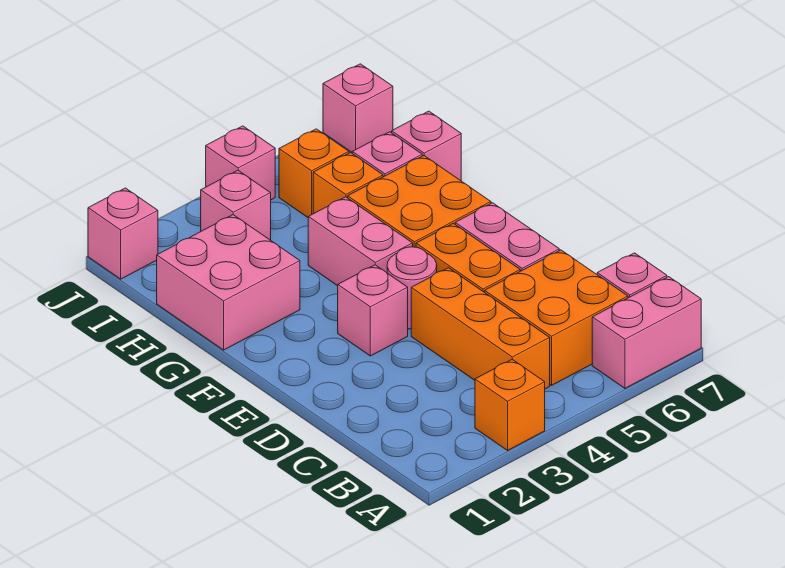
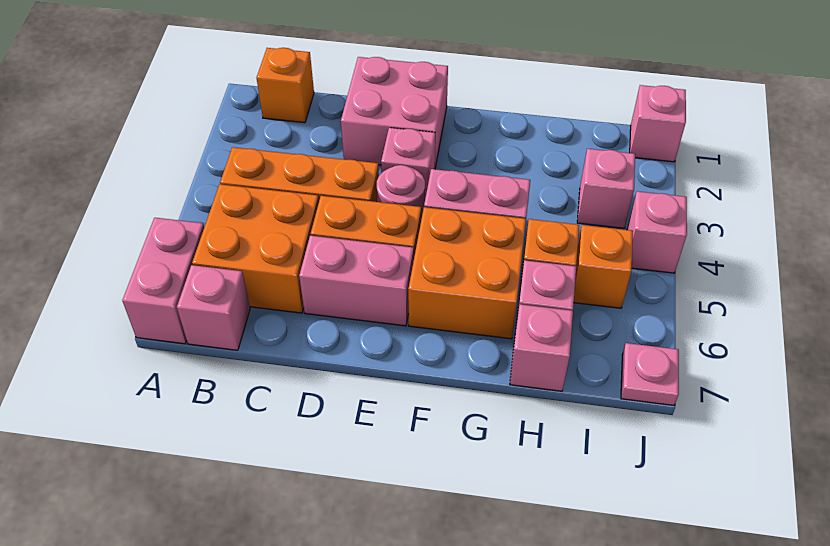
orange brick A3 level 1 -> orange brick B1 level 1
pink brick G1:H2 level 1 -> pink brick D1:E2 level 1
pink brick J7 level 1 -> pink plate J7 level 1

